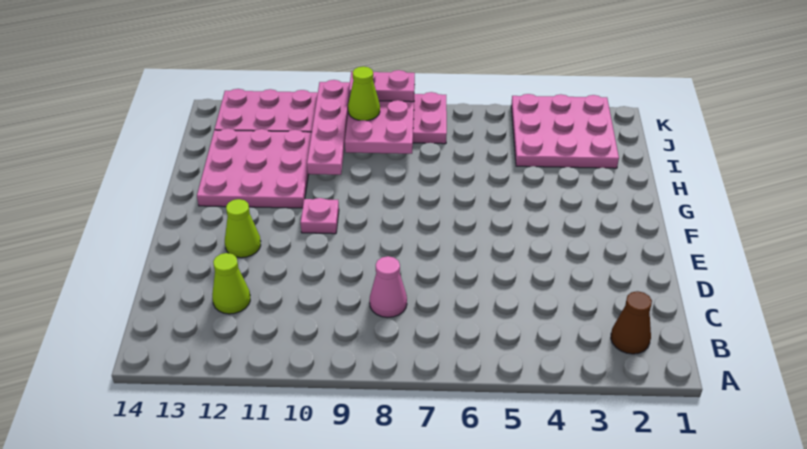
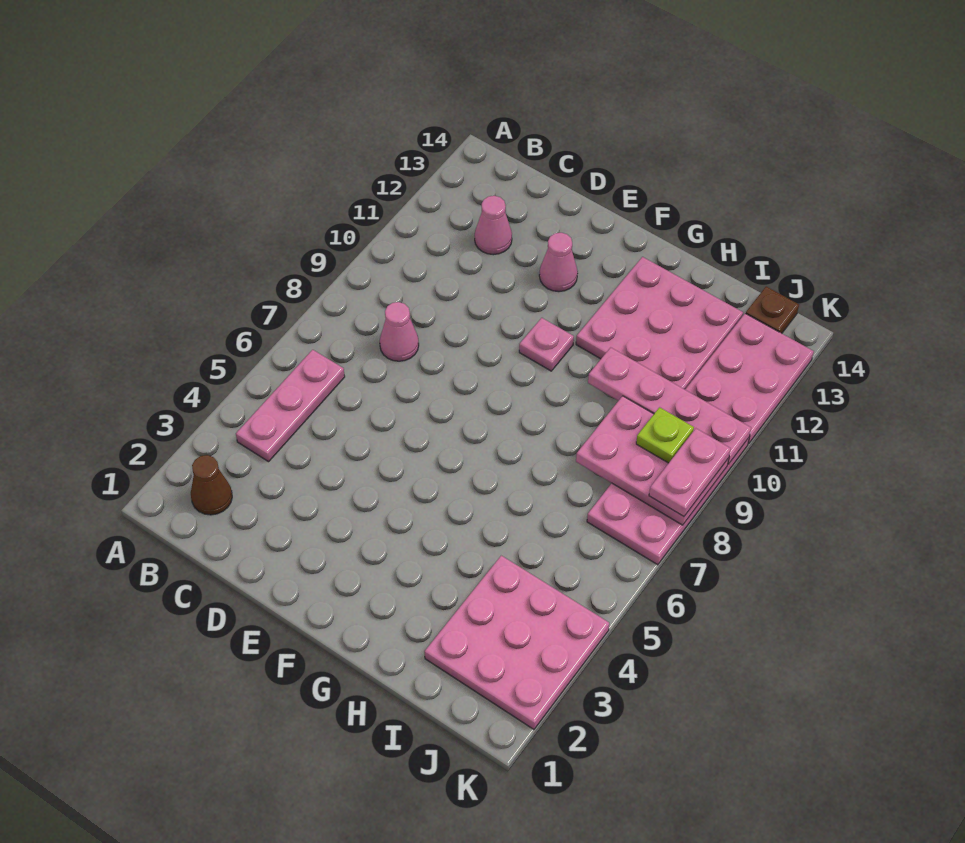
none -> pink plate B4:B6 level 1
lime cone C12 level 1 -> pink cone C12 level 1
lime cone E12 level 1 -> pink cone E12 level 1
lime cone J9 level 3 -> lime plate J9 level 3
none -> brown plate J14 level 1

